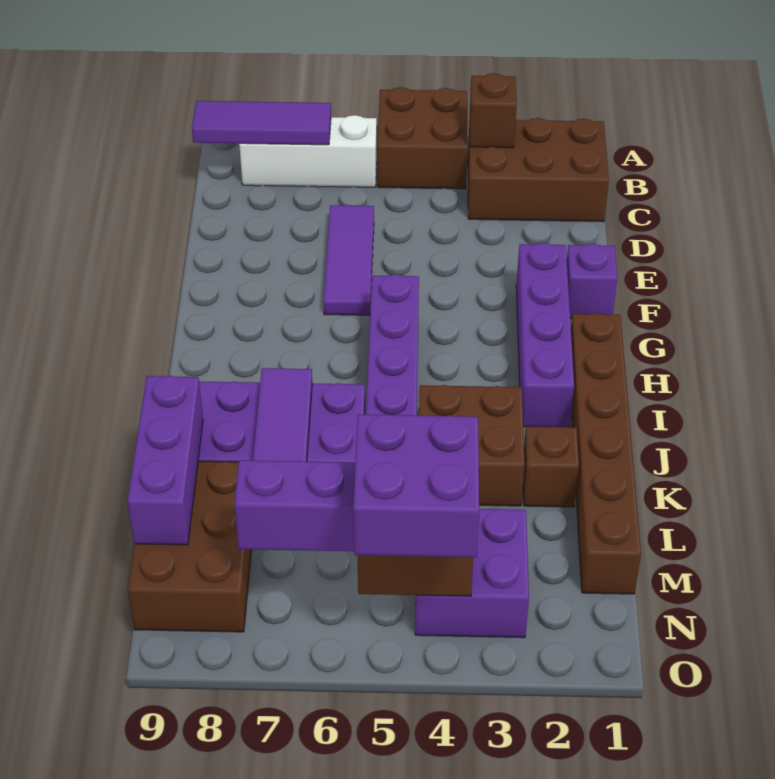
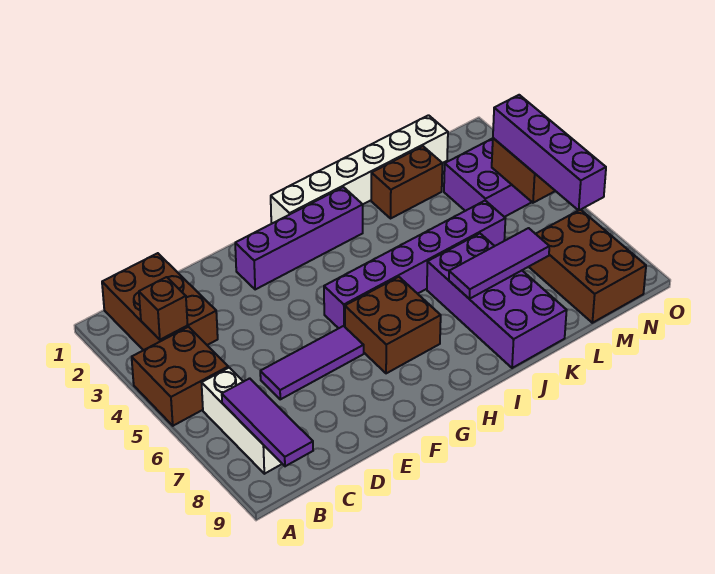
purple brick F1 level 1 -> none
brown brick H1:M1 level 1 -> white brick H1:M1 level 1
brown brick J3:K4 level 1 -> brown brick G6:H7 level 1
brown brick K2 level 1 -> brown brick K2:L2 level 1
purple brick K9:M9 level 2 -> none
brown brick L8:N9 level 1 -> brown brick M7:N9 level 1
purple brick N4:O5 level 4 -> none

